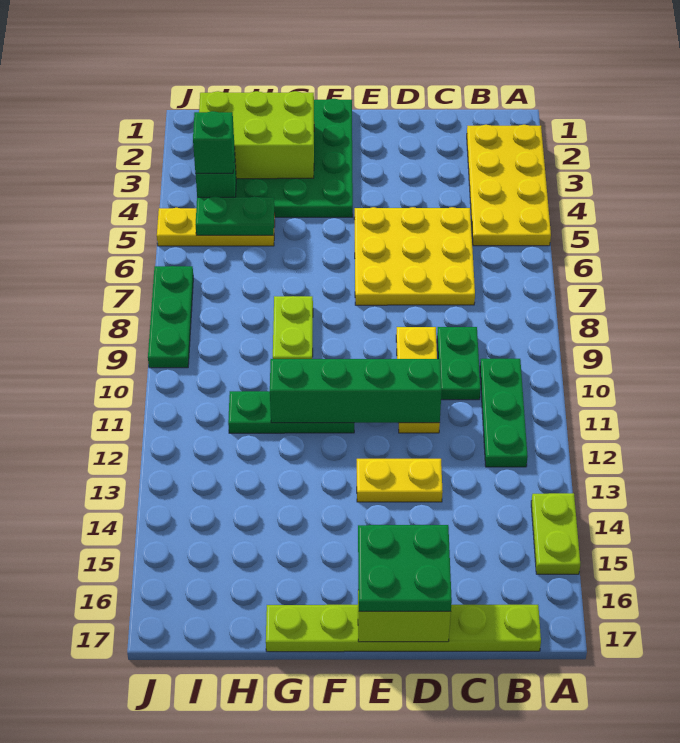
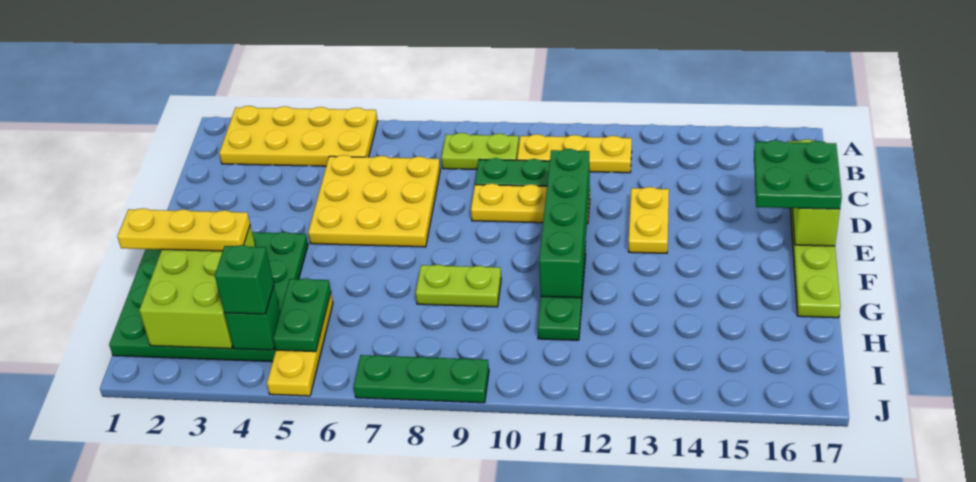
lime plate A14:A15 level 1 -> lime plate B8:B9 level 1
green plate B10:B12 level 1 -> yellow plate B10:B12 level 1
none -> yellow plate G1:G3 level 3

